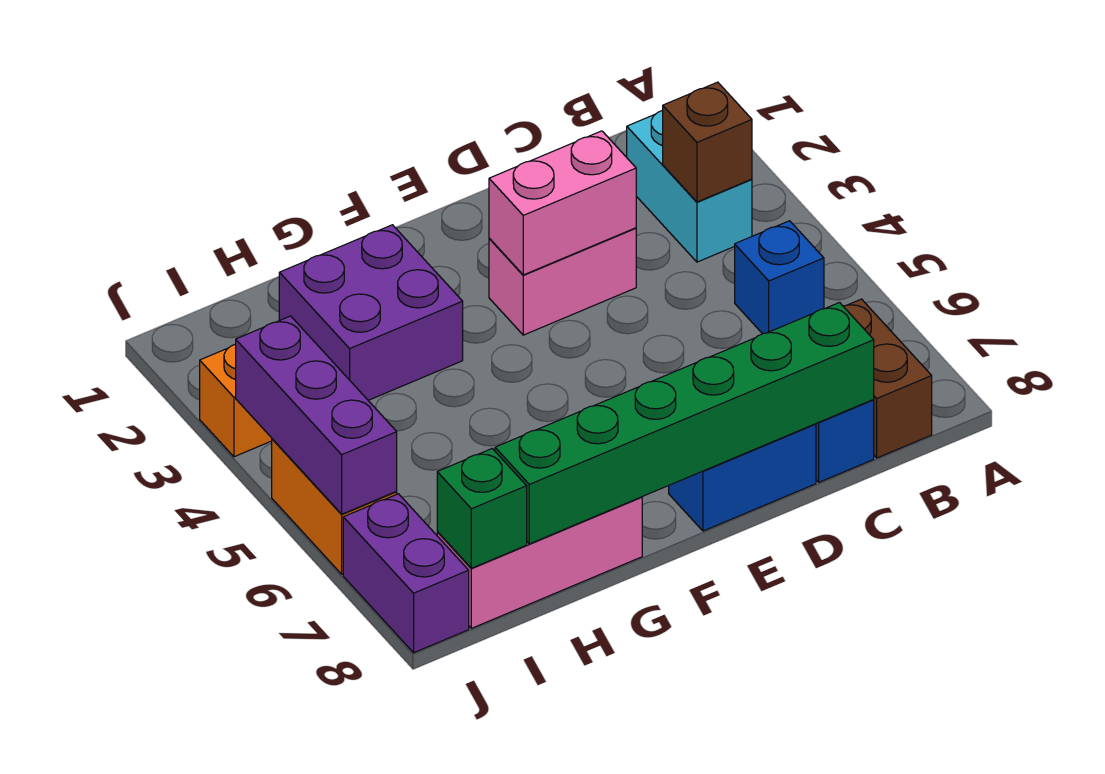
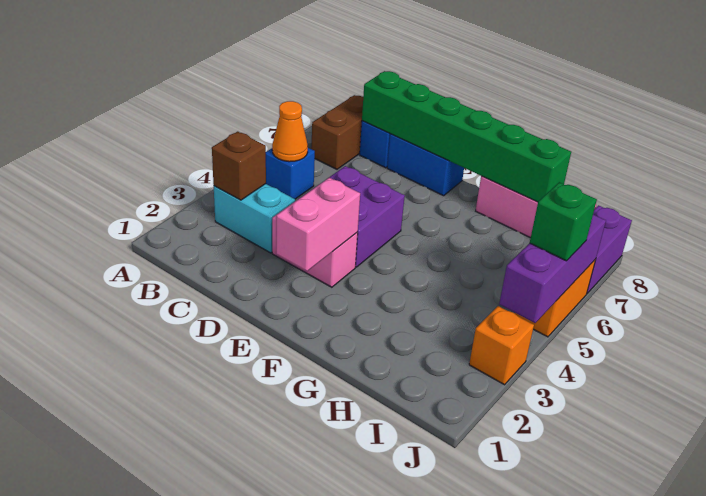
cyan brick B2:B3 level 1 -> cyan brick B3:C3 level 1
none -> orange cone B5 level 2
pink brick D3:E3 level 2 -> pink brick E2:E3 level 2
purple brick G2:H3 level 1 -> purple brick D4:E5 level 1
green brick I8 level 2 -> green brick J5 level 3

